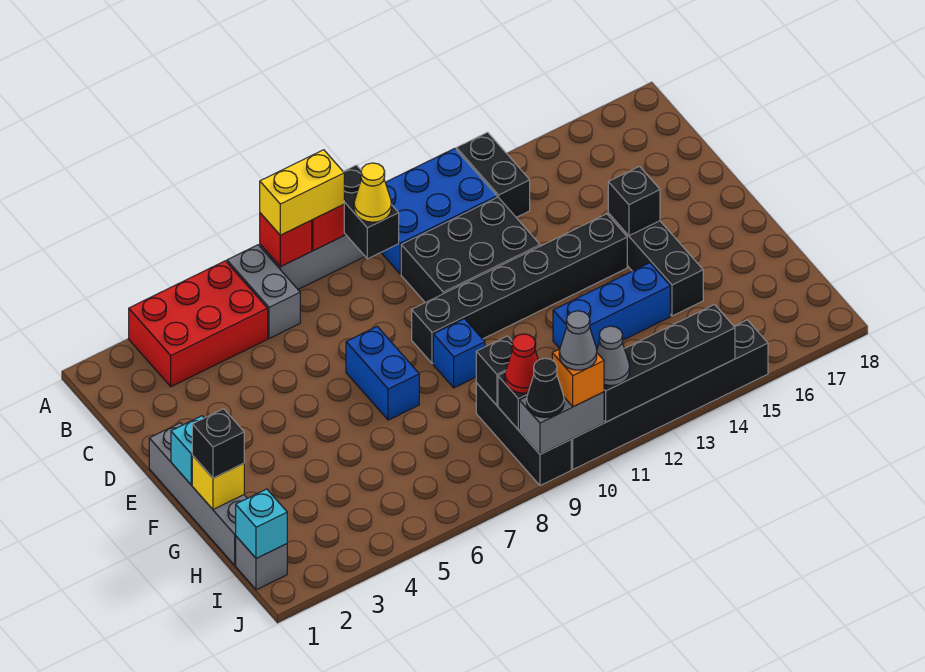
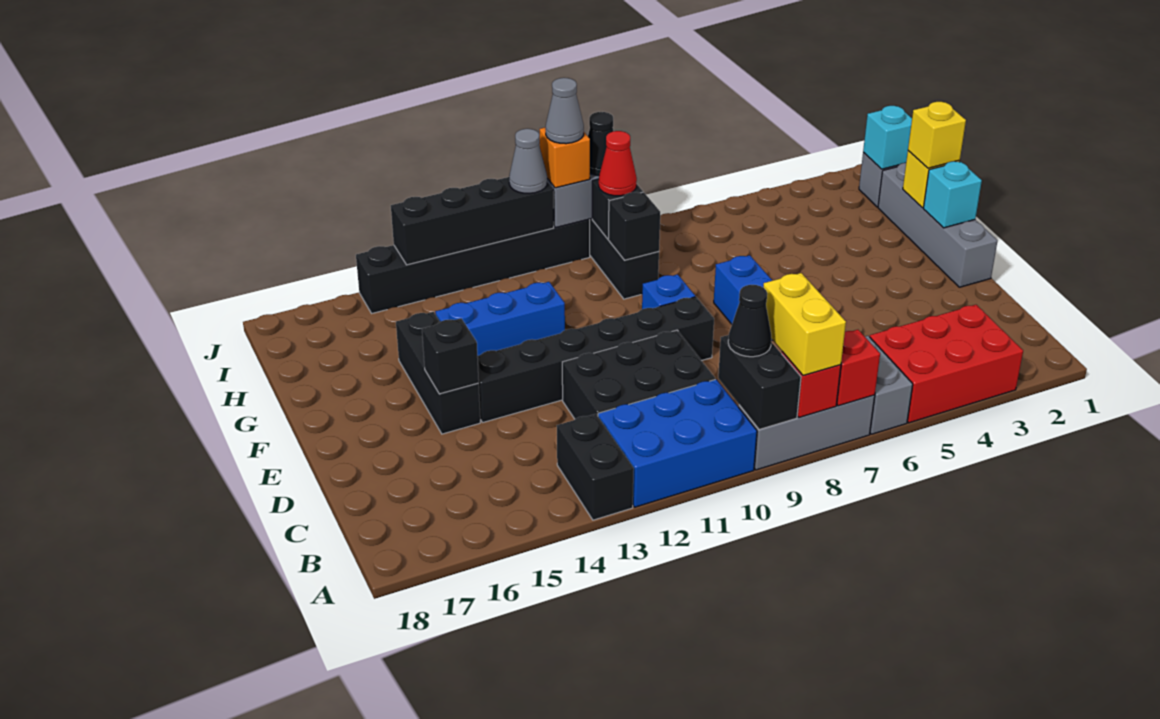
yellow brick A7:A8 level 3 -> yellow brick A8:B8 level 3
yellow cone B9 level 3 -> black cone B9 level 3
black brick G1 level 3 -> yellow brick G1 level 3

